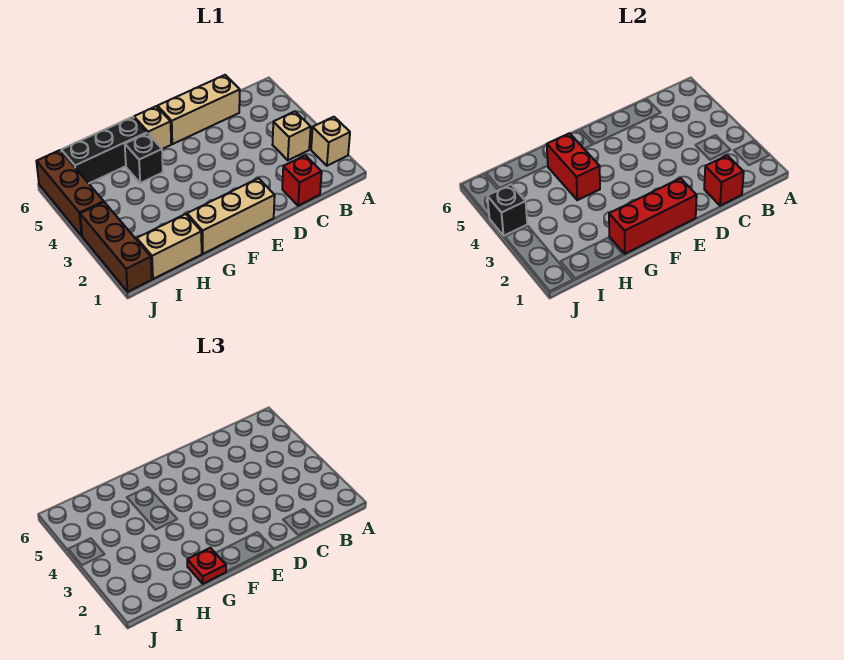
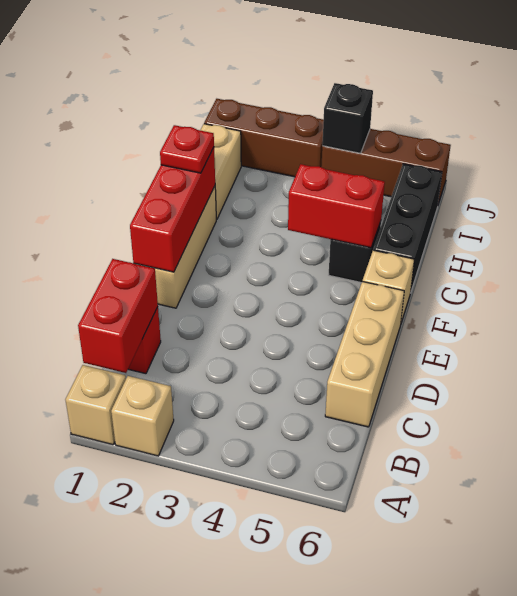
tan brick B3 level 1 -> tan brick A1 level 1
red brick C1 level 2 -> red brick B1:C1 level 2

